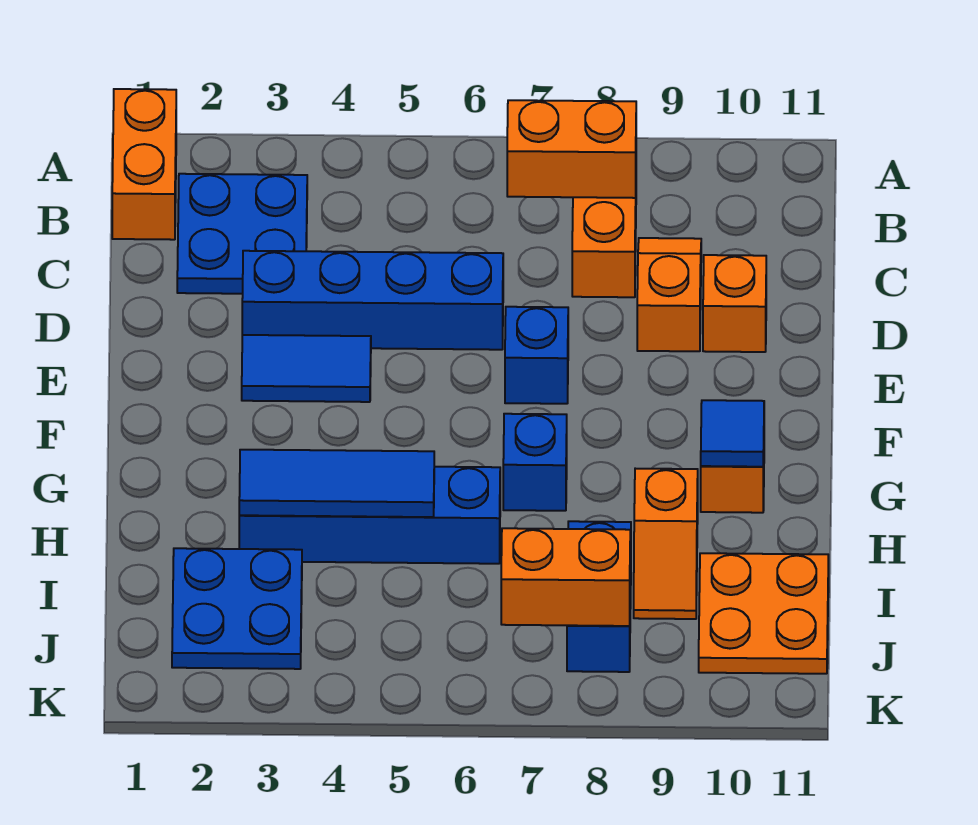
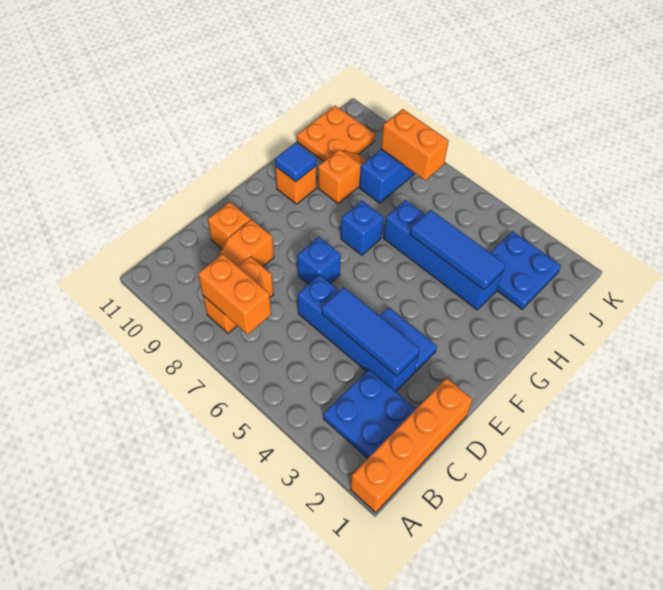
orange brick A1:B1 level 1 -> orange brick A1:D1 level 1
none -> blue tile D3:D5 level 2

